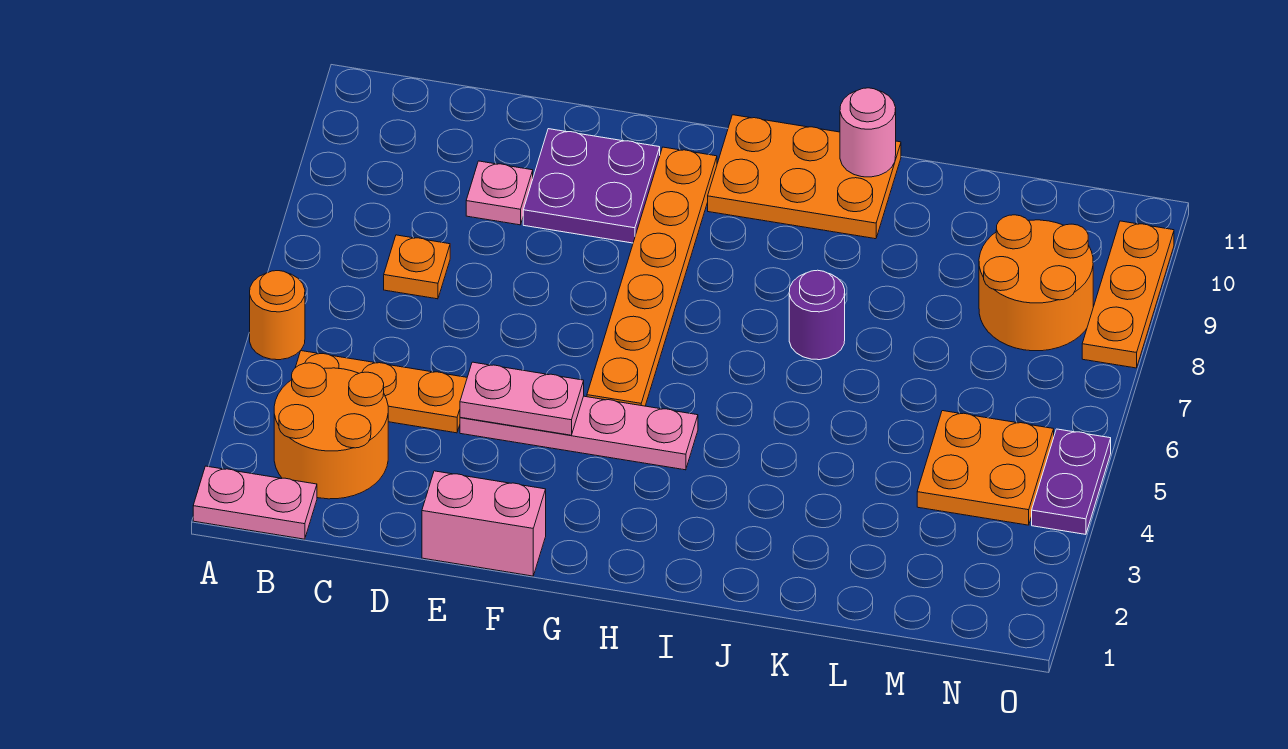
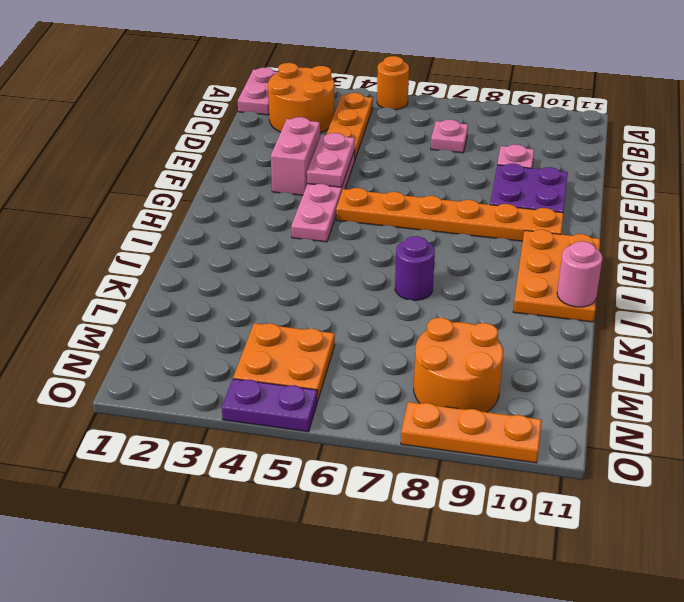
orange plate C7 level 1 -> pink plate C7 level 1
pink brick E1:F1 level 1 -> pink brick E3:F3 level 1

